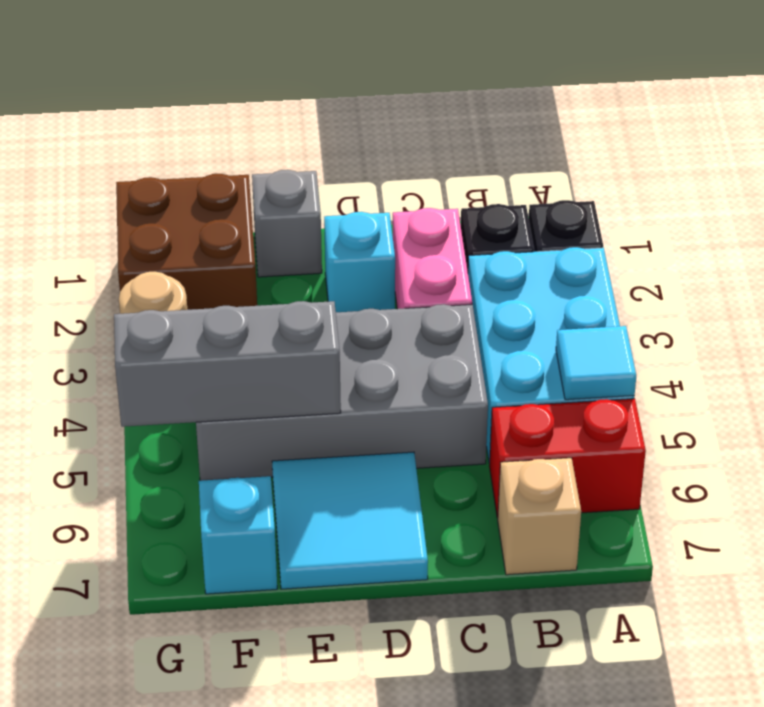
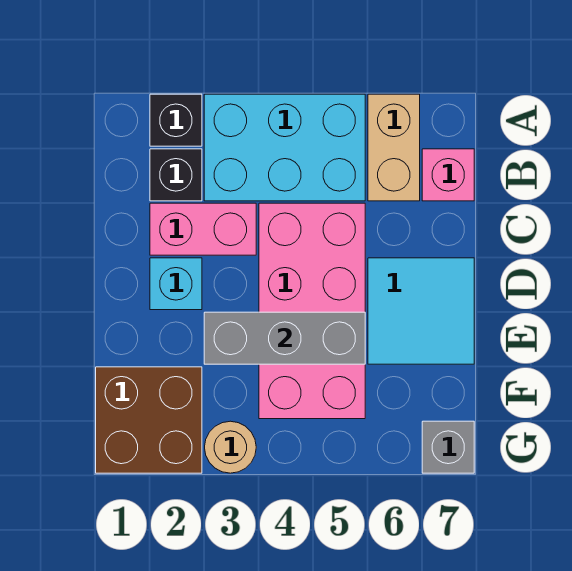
cyan tile A5 level 2 -> none
red brick A6:B6 level 1 -> tan brick A6:B6 level 1
tan brick B7 level 1 -> pink brick B7 level 1
grey brick C4:F5 level 1 -> pink brick C4:F5 level 1
grey brick E1 level 1 -> grey brick G7 level 1
grey brick E5:G5 level 2 -> grey brick E3:E5 level 2
cyan brick F7 level 1 -> none

